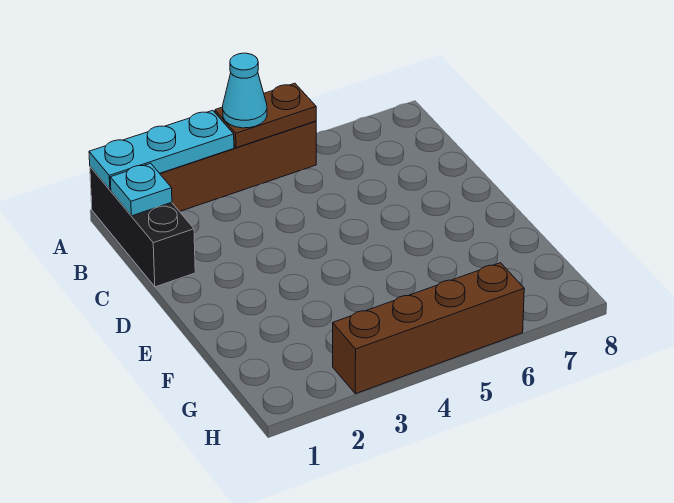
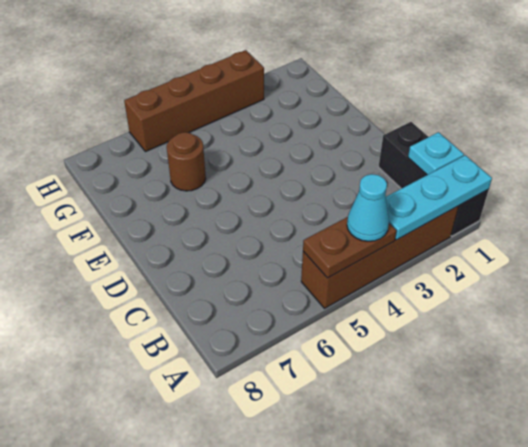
none -> brown round brick F6 level 1

